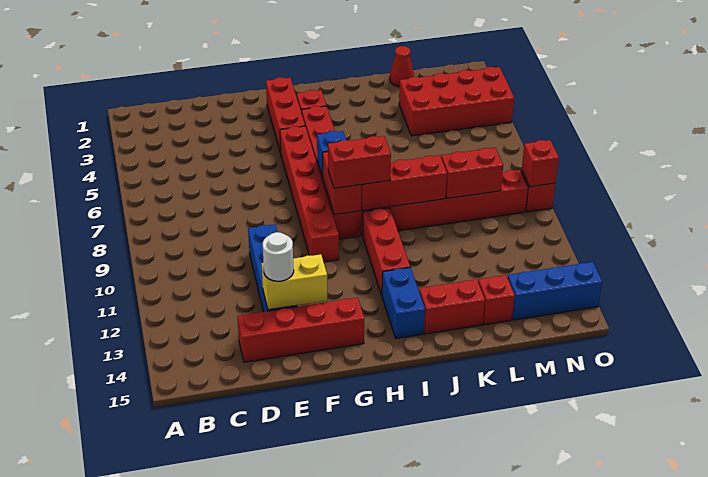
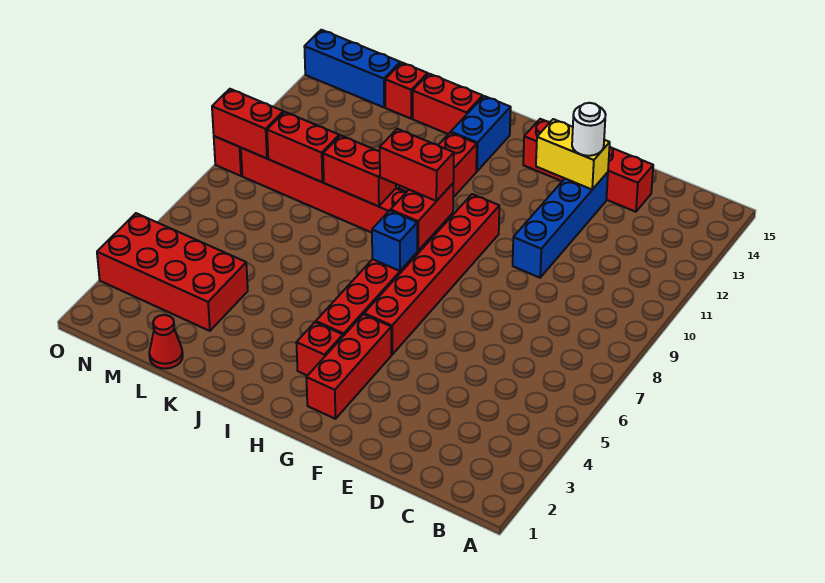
red brick I9:K9 level 2 -> red brick J9:K9 level 2
red brick O9 level 2 -> red brick N9:O9 level 2

